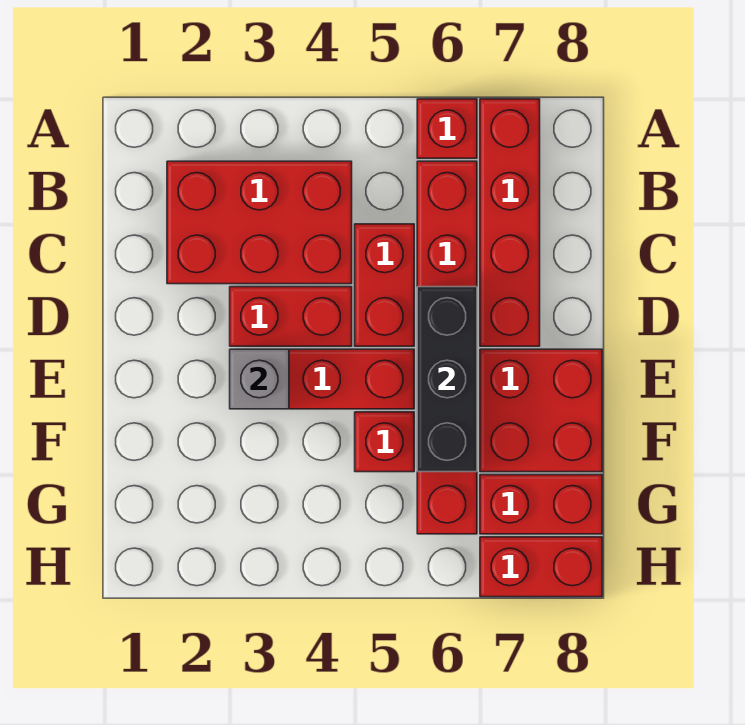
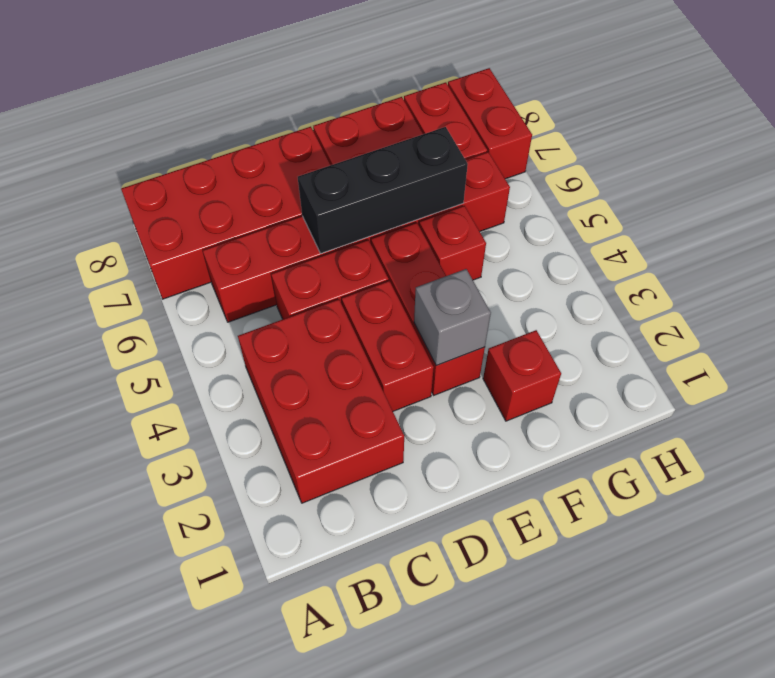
red brick A6 level 1 -> red brick F2 level 1
red brick A7:D7 level 1 -> red brick A7:D8 level 1

